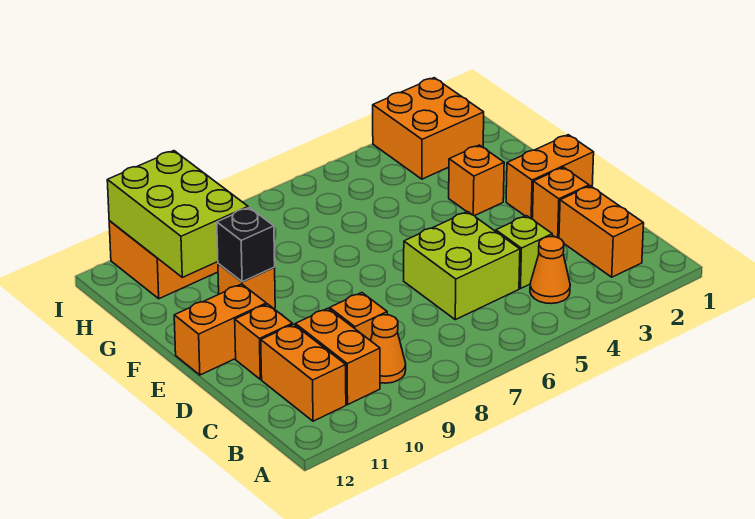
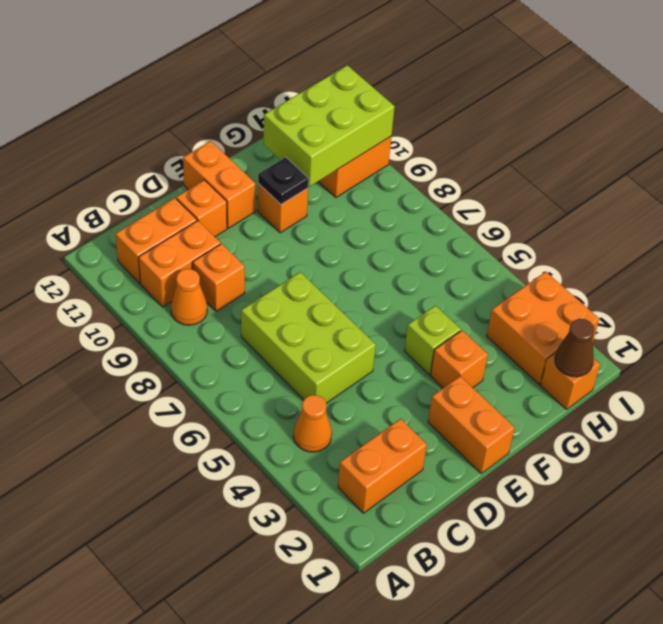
lime brick C4 level 1 -> lime brick F4 level 1
lime brick C5:D6 level 1 -> lime brick C5:D7 level 1
orange brick D2 level 1 -> orange brick H1 level 1
black brick F10 level 2 -> black plate F10 level 2
none -> brown cone H1 level 2

